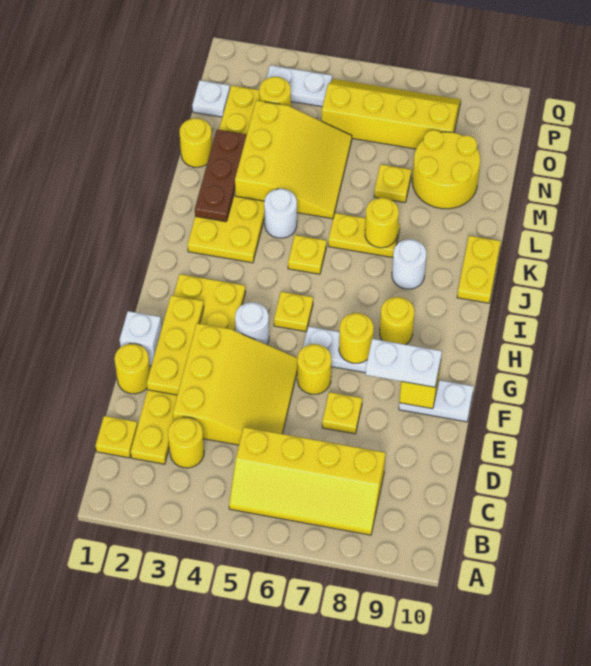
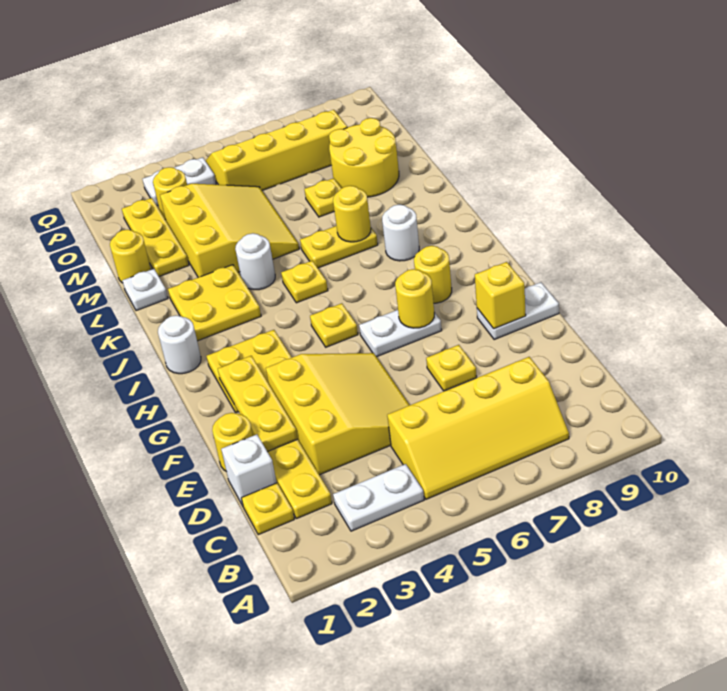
yellow round brick C3 level 1 -> none
white brick F1 level 1 -> white brick D1 level 1
yellow round brick F6 level 1 -> none
white plate F8:F9 level 3 -> white plate B3:B4 level 1
white round brick G4 level 1 -> white round brick I1 level 1
yellow plate J10:K10 level 1 -> none
brown plate K2:M2 level 2 -> none
white plate O1 level 1 -> white plate L1 level 1

